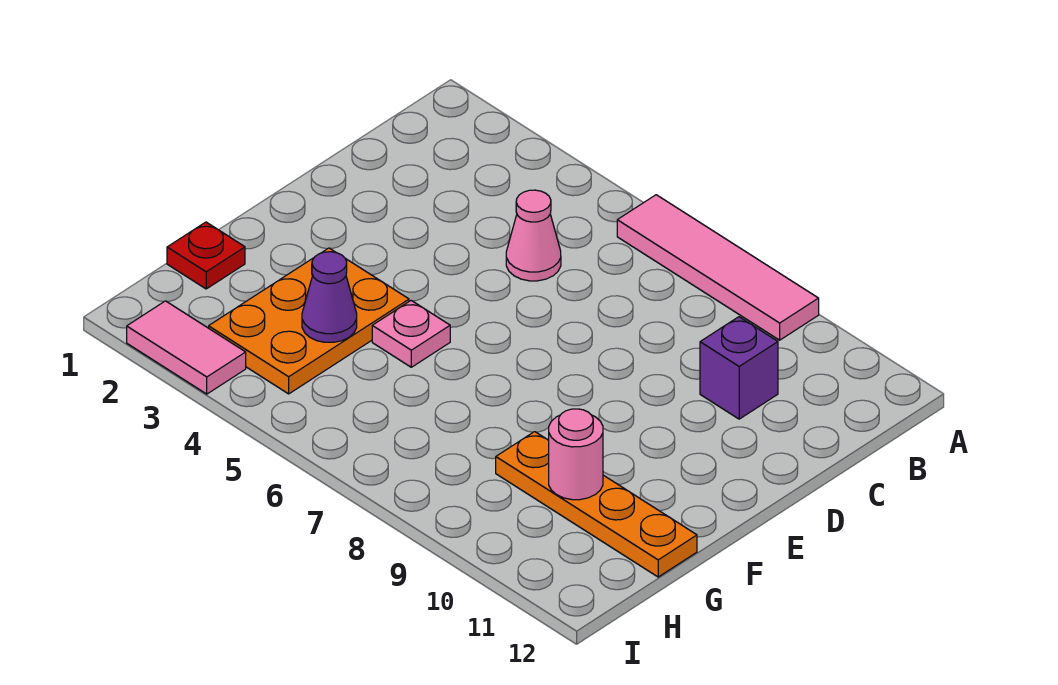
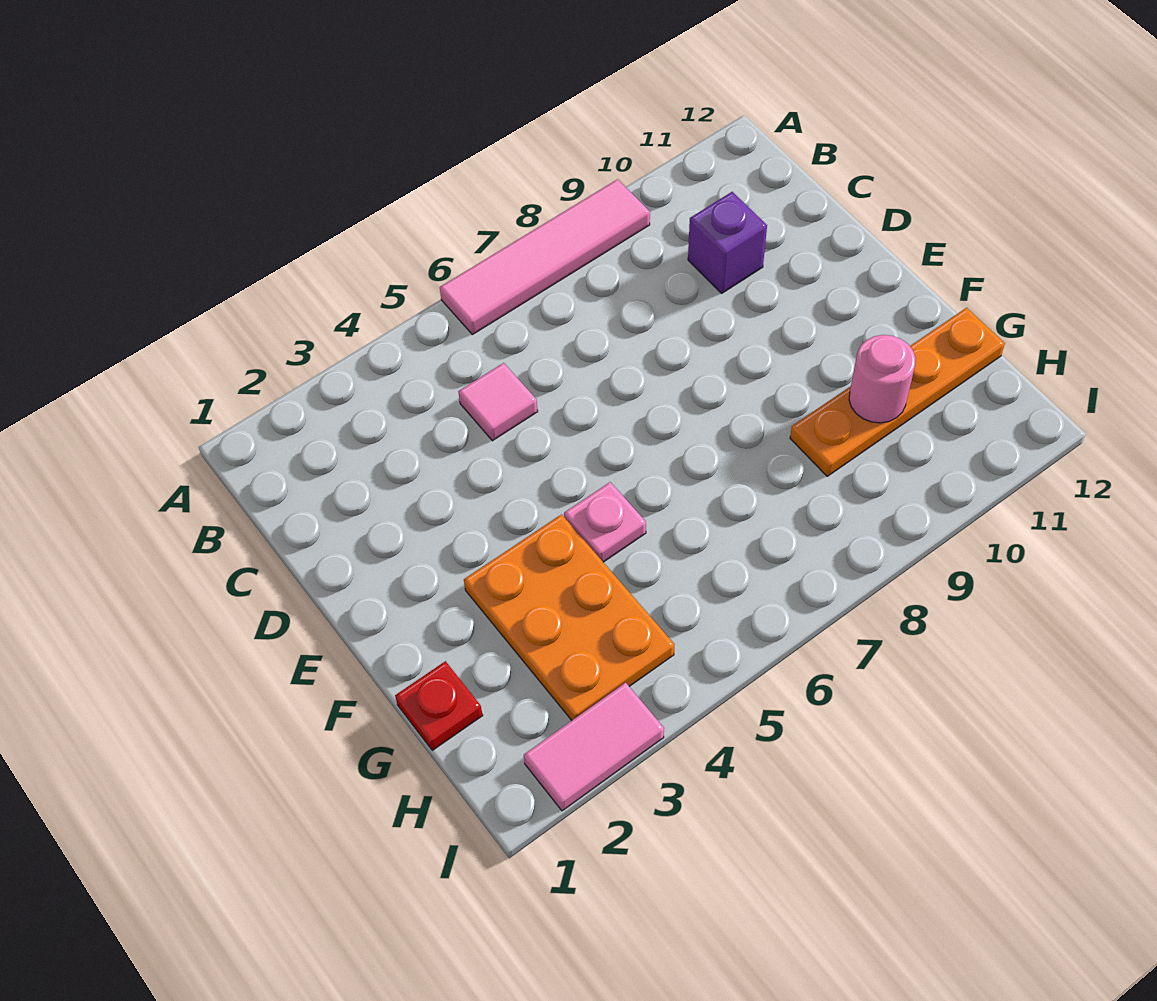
pink cone C5 level 1 -> pink tile C5 level 1
purple cone G4 level 2 -> none

